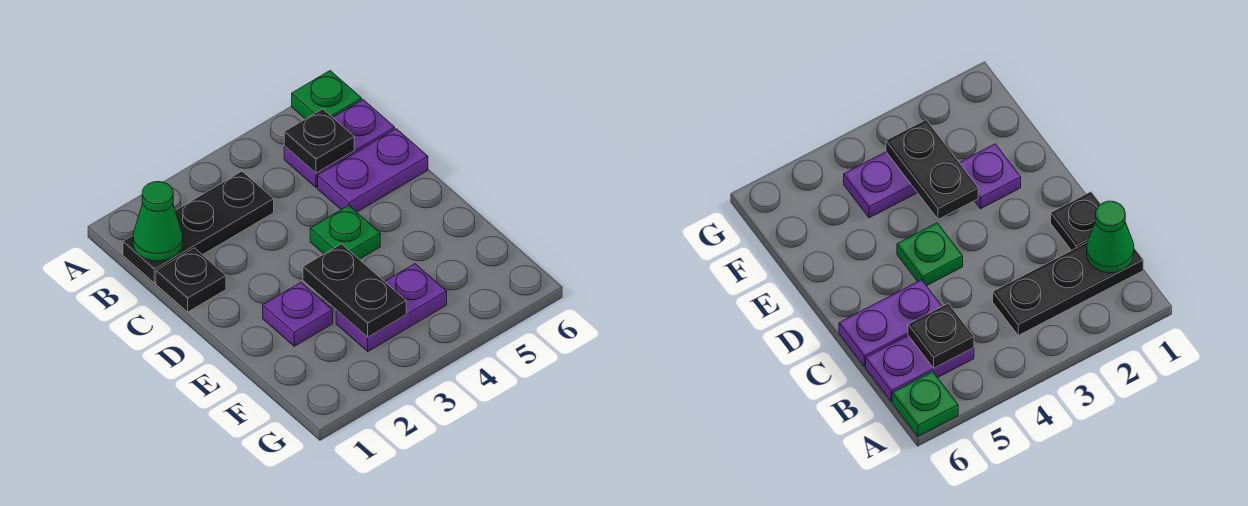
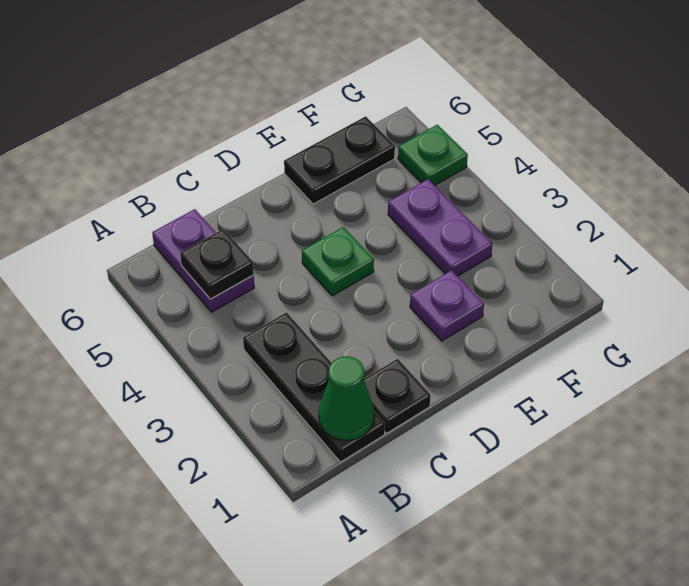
green plate A6 level 1 -> green plate G5 level 1
purple plate C5:C6 level 1 -> none
black plate E3:F3 level 2 -> black plate E6:F6 level 1

